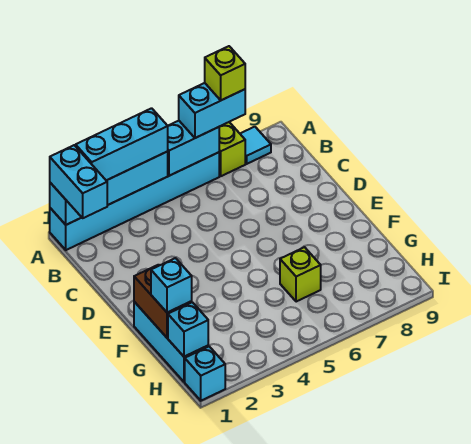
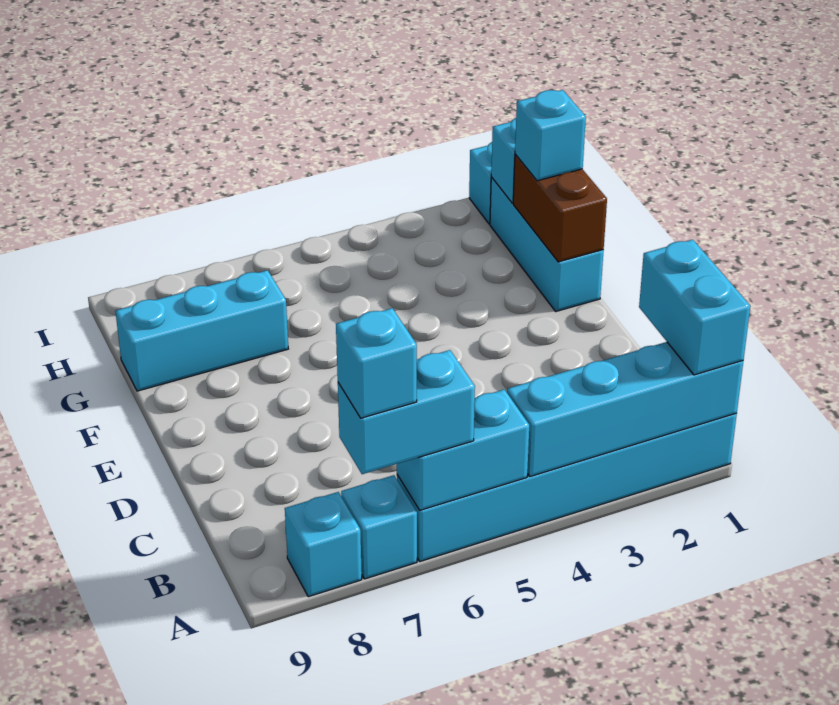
cyan brick A2:A4 level 3 -> cyan brick G7:G9 level 1
lime brick A7 level 1 -> cyan brick A7 level 1
lime brick A7 level 4 -> cyan brick A7 level 4
cyan tile A8 level 1 -> cyan brick A8 level 1
lime brick G6 level 1 -> none

